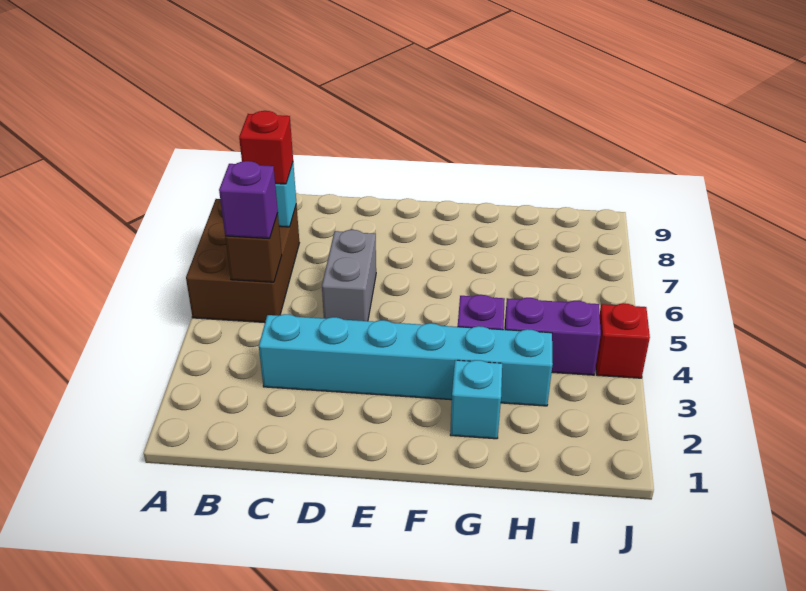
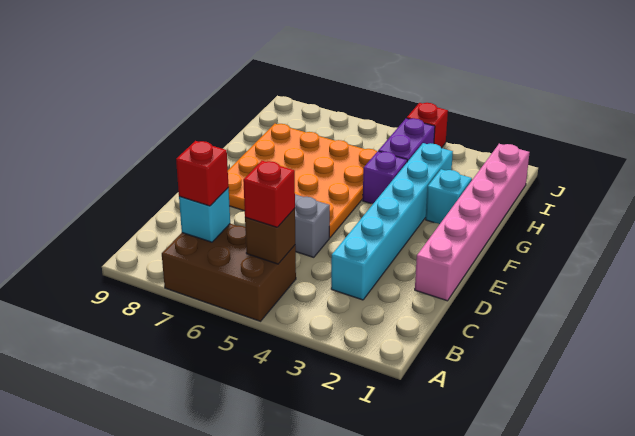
purple brick B5 level 3 -> red brick B5 level 3
none -> pink brick D1:I1 level 1
none -> orange plate E5:H8 level 1

